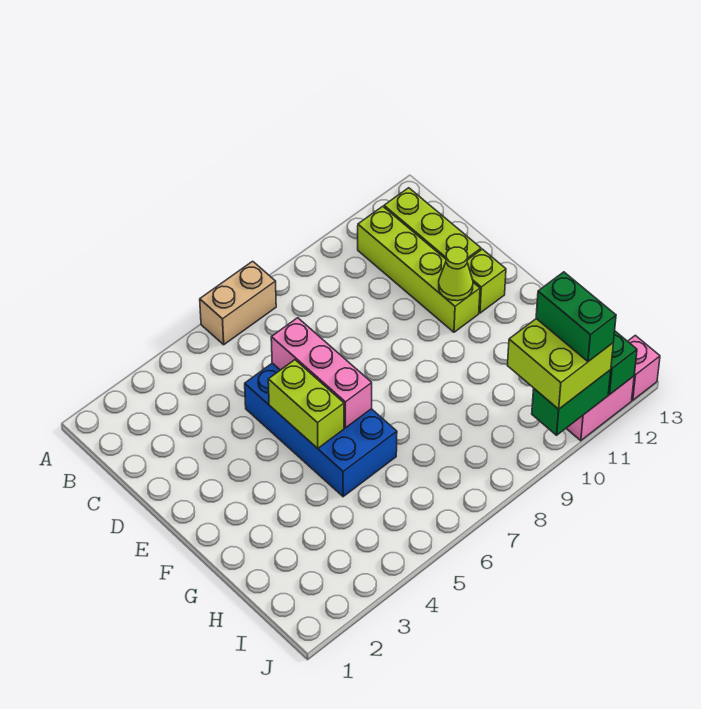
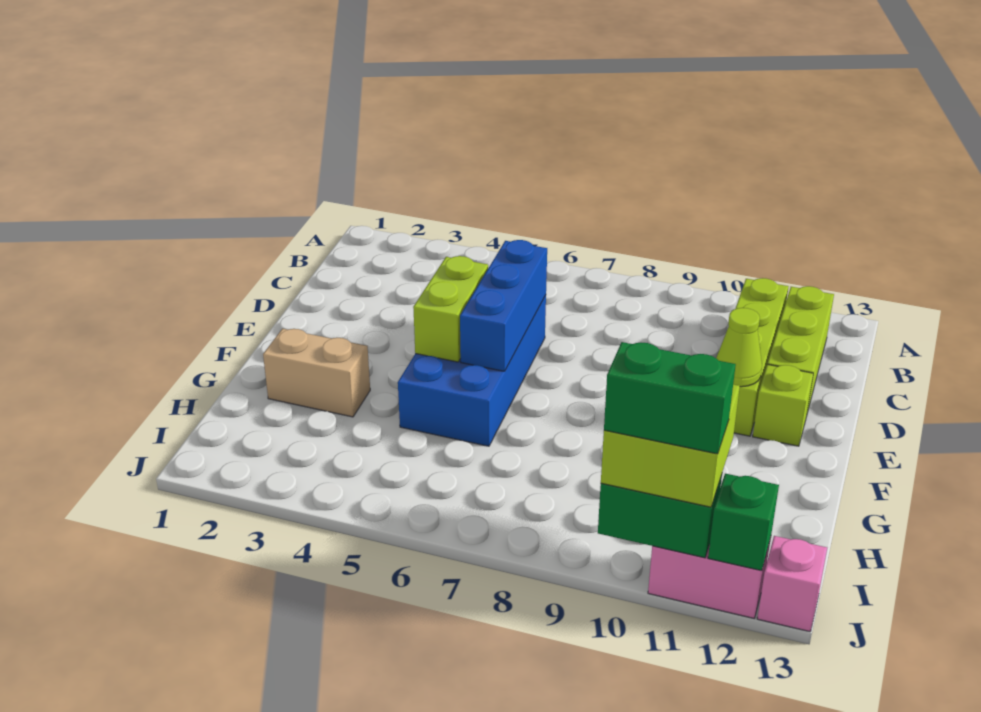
tan brick A6:A7 level 1 -> tan brick G2:G3 level 1
pink brick D6:F6 level 2 -> blue brick D6:F6 level 2
green brick I11:J11 level 4 -> green brick J10:J11 level 4

